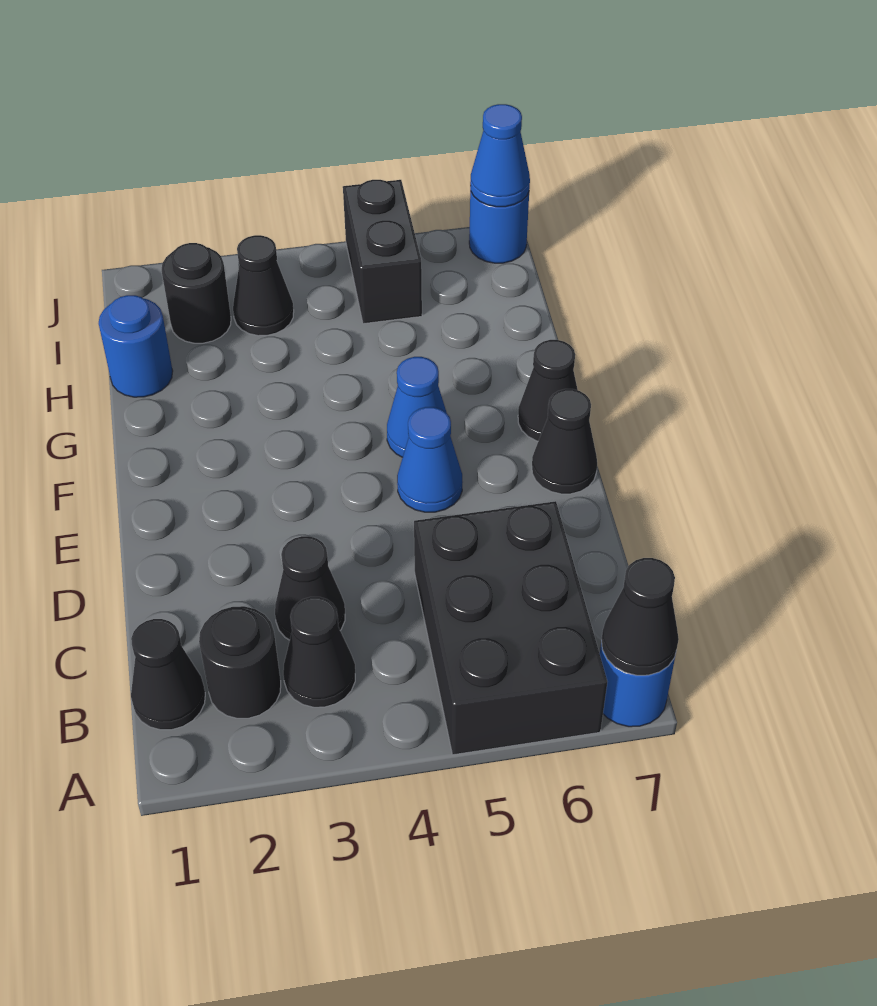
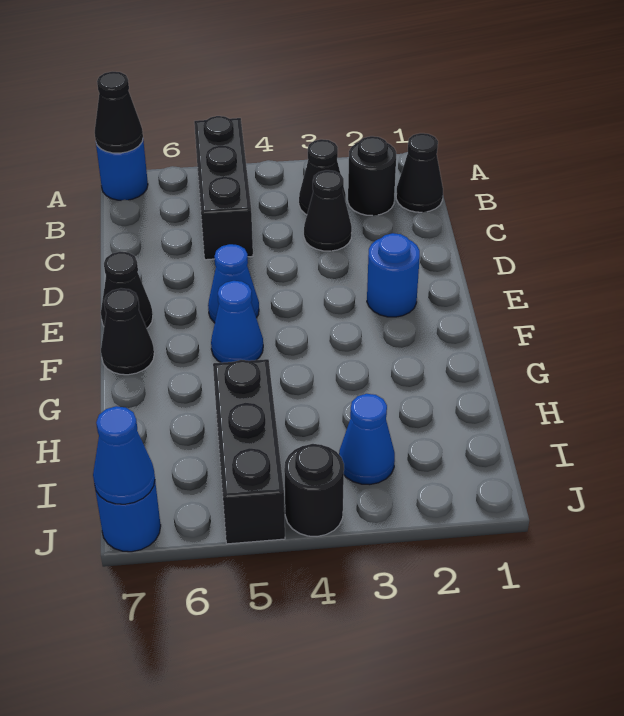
black brick A5:C6 level 1 -> black brick A5:C5 level 1
blue round brick H1 level 1 -> blue round brick E2 level 1
black round brick I2 level 1 -> black round brick J4 level 1
black cone I3 level 1 -> blue cone I3 level 1
black brick I5:J5 level 1 -> black brick H5:J5 level 1

